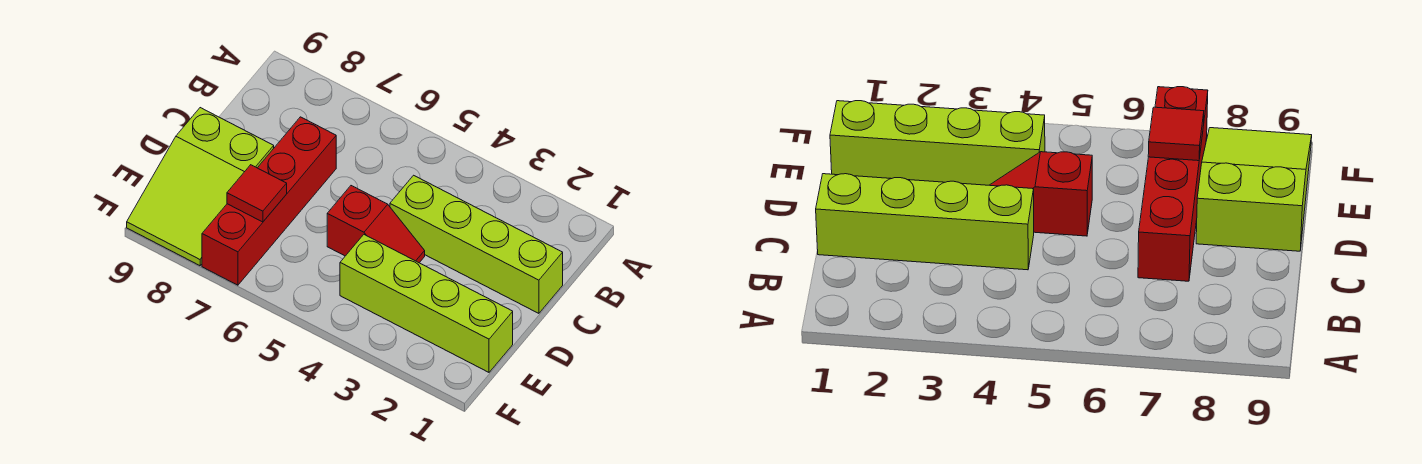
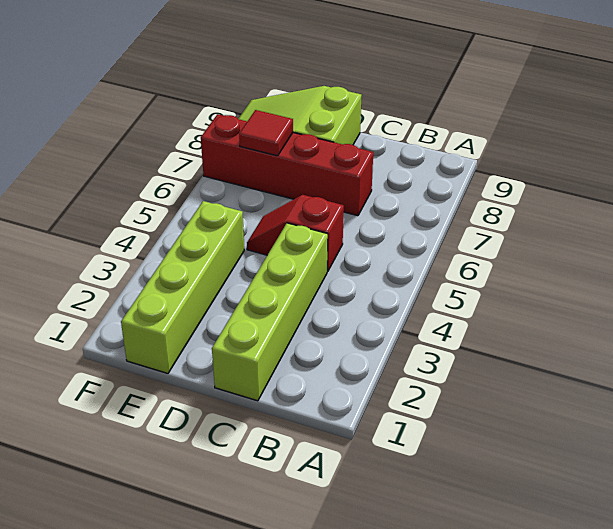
red slope D4:D5 level 1 top 5 -> red slope C5:D5 level 1 top C

